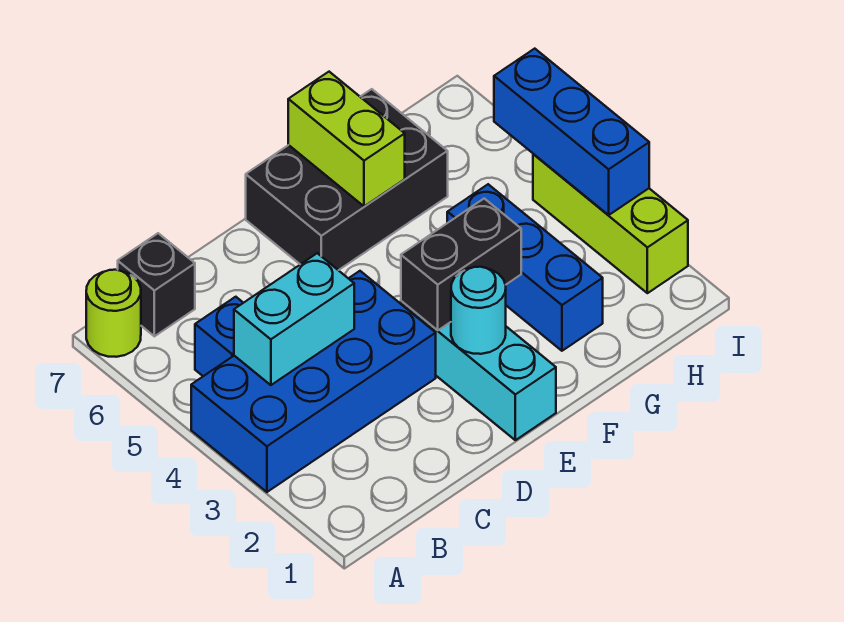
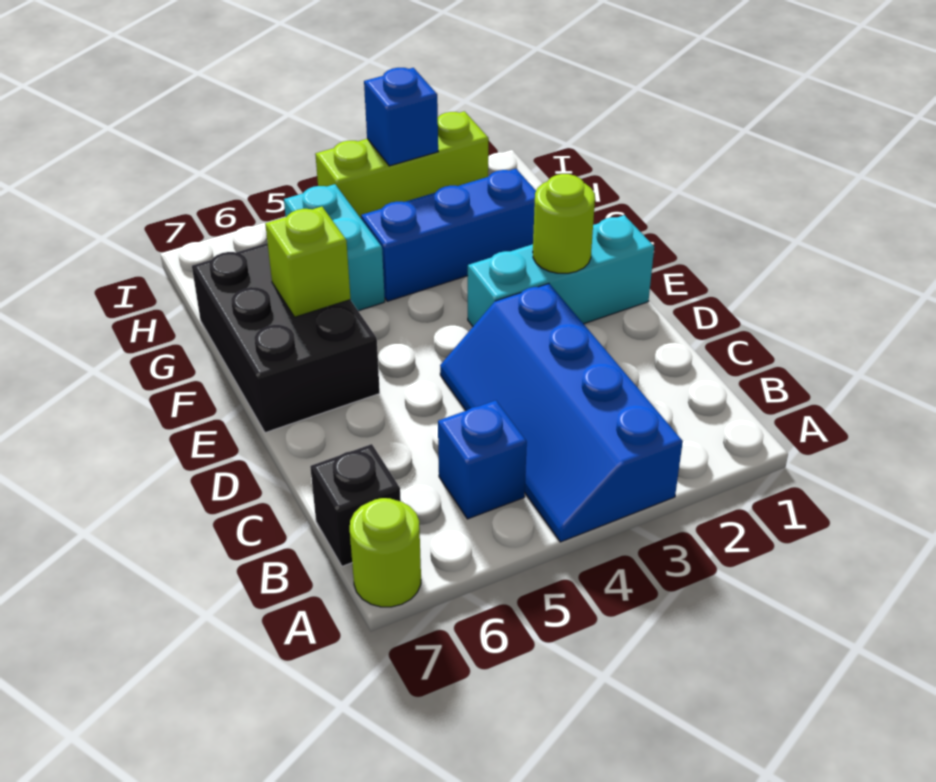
blue brick A3:D4 level 1 -> blue slope A3:D4 level 1 top 3
cyan brick B4:C4 level 2 -> cyan brick G5:H5 level 1
cyan round brick E2 level 2 -> lime round brick E2 level 2
black brick E3:F3 level 2 -> none
lime brick F6:F7 level 2 -> lime brick F6 level 2
blue brick I3:I5 level 2 -> blue brick I3 level 2

